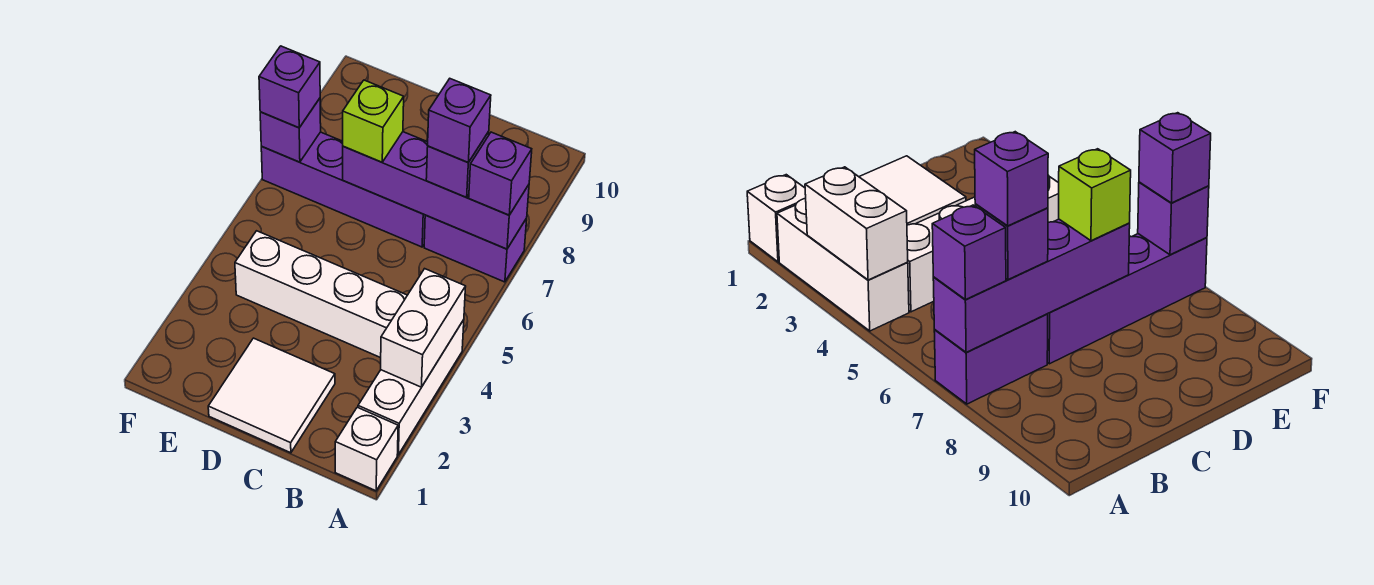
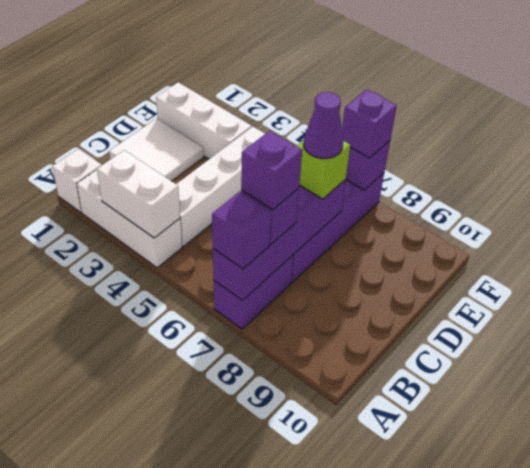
none -> purple cone D7 level 4
none -> white brick E1:E3 level 1

